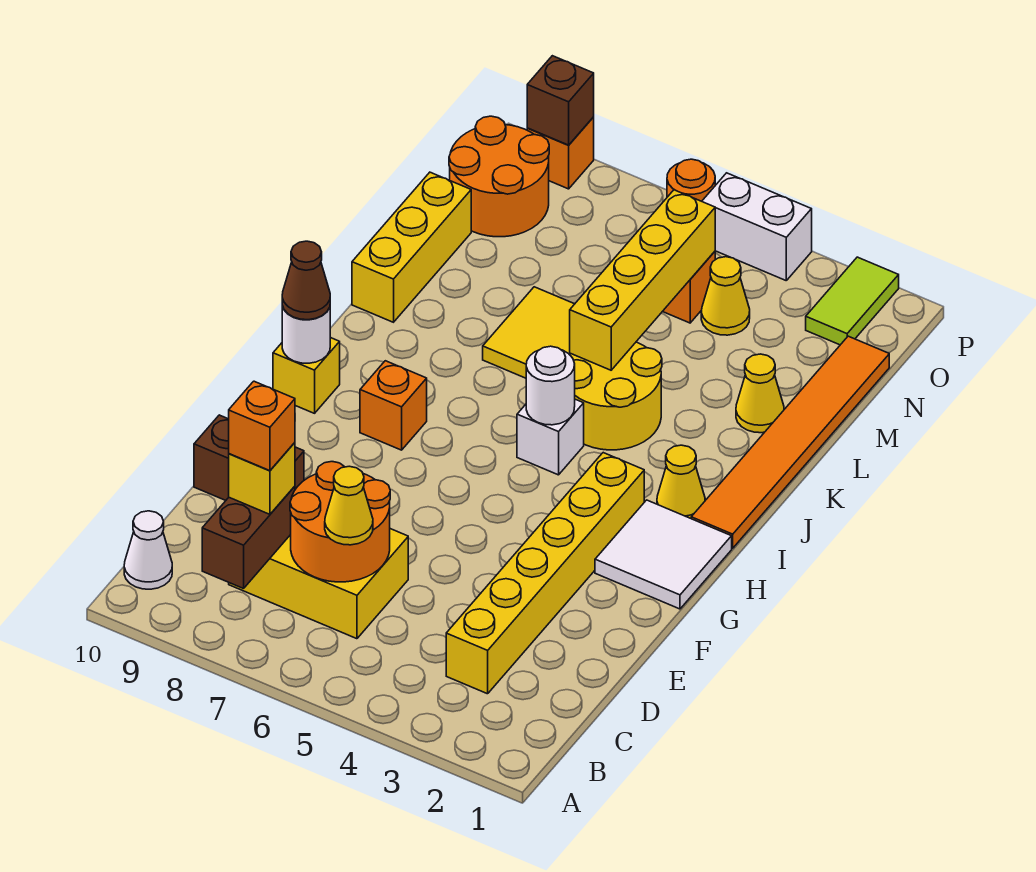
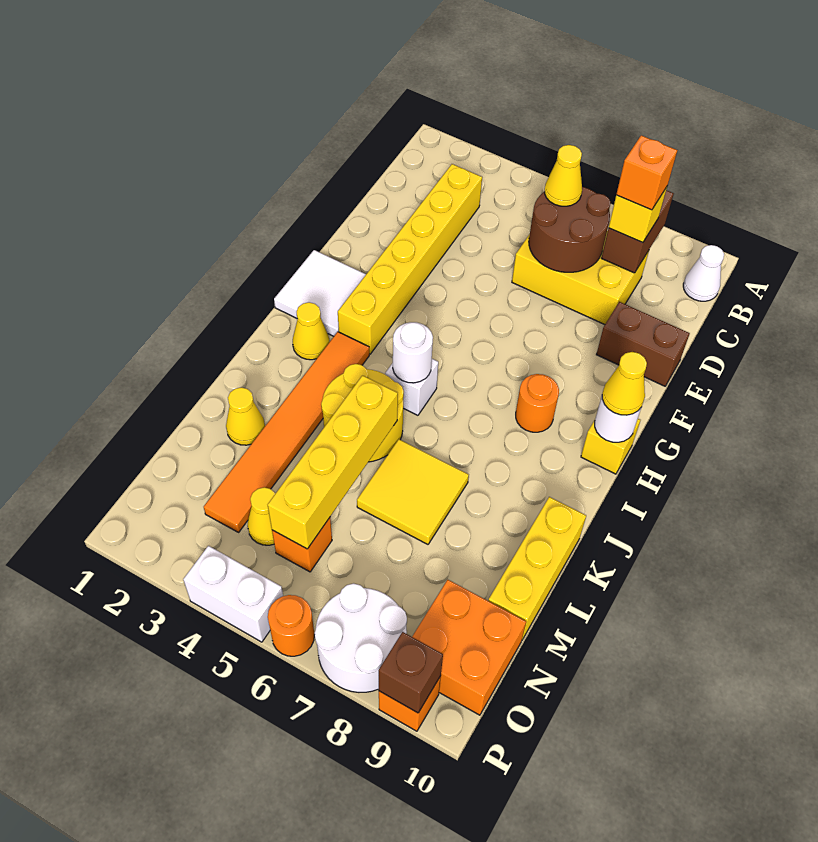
orange round brick C6:D7 level 2 -> brown round brick C6:D7 level 2
orange brick H8 level 1 -> orange round brick H8 level 1
brown cone H10 level 3 -> yellow cone H10 level 3
orange tile I1:N1 level 1 -> orange tile I3:N3 level 1
orange round brick N9:O10 level 1 -> orange brick N9:O10 level 1
lime tile O2:P2 level 1 -> none
none -> white round brick O7:P8 level 1

